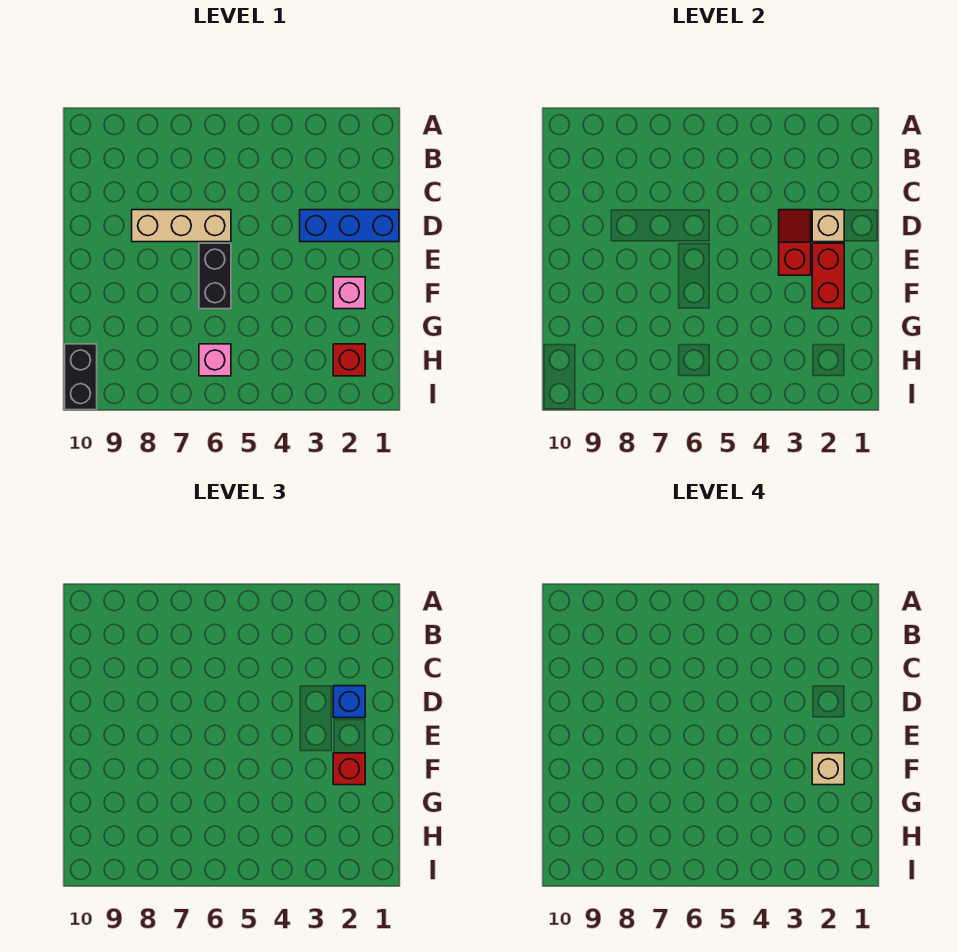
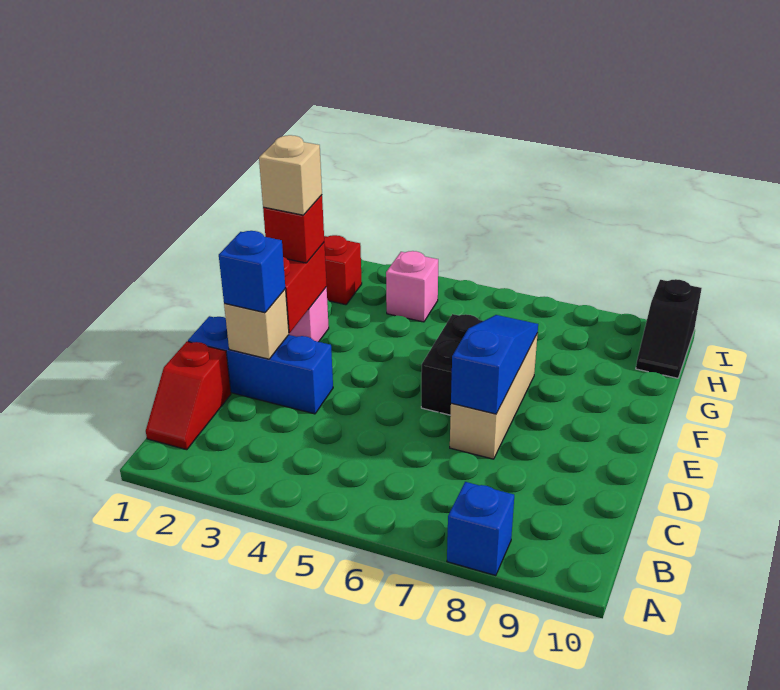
none -> blue brick A8 level 1
red slope D3:E3 level 2 top E -> red slope B1:C1 level 1 top C
tan brick D6:D8 level 1 -> tan brick D7:F7 level 1
none -> blue slope D7:F7 level 2 top D
pink brick H6 level 1 -> pink brick H4 level 1
black brick H10:I10 level 1 -> black slope H10:I10 level 1 top I

